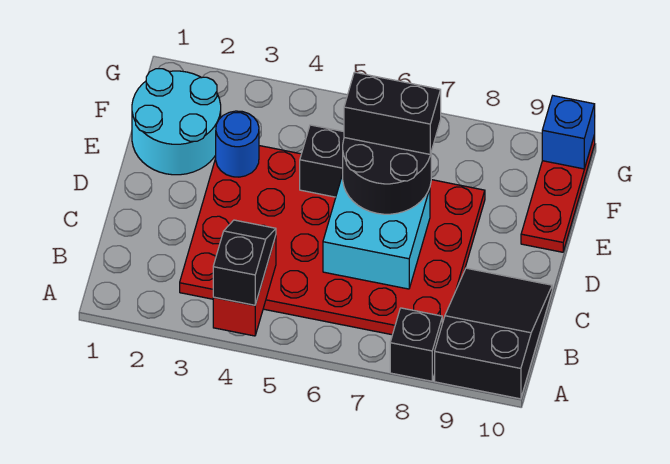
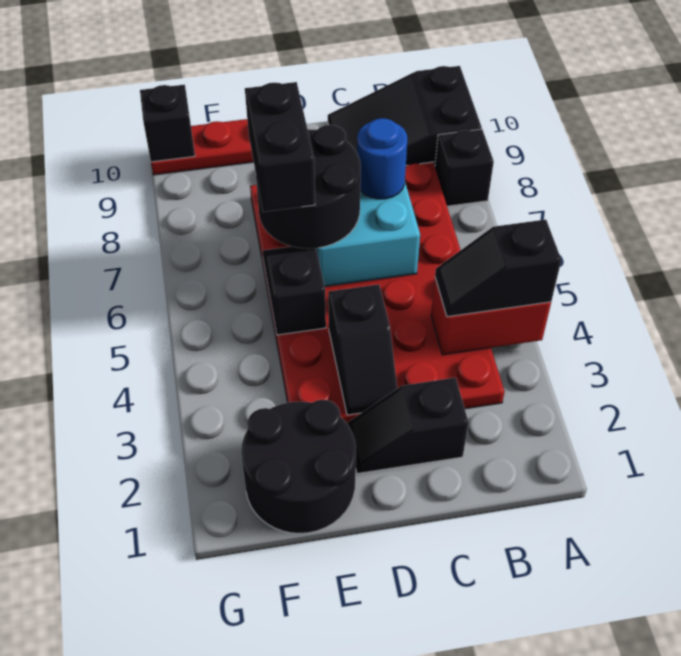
none -> black slope C2:D2 level 1 top C
none -> black slope D3:D4 level 2 top 4
cyan round brick E1:F2 level 1 -> black round brick E1:F2 level 1
blue round brick E3 level 2 -> blue round brick C7 level 3
blue brick G10 level 2 -> black brick G10 level 2

